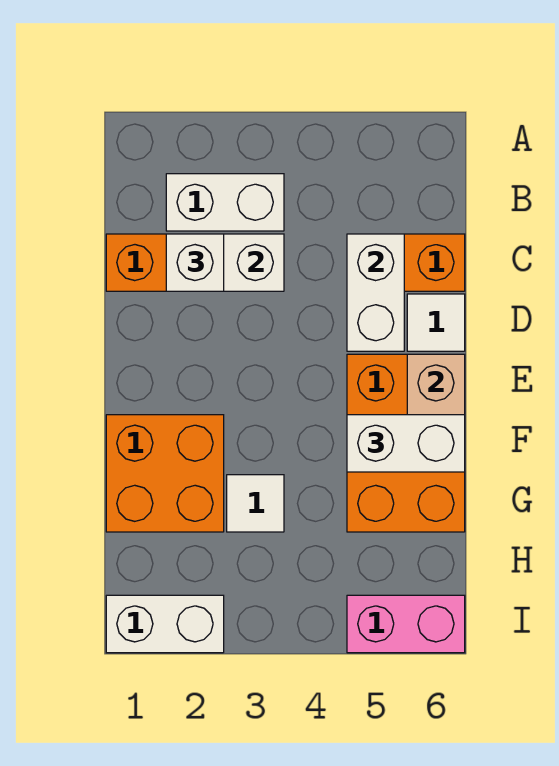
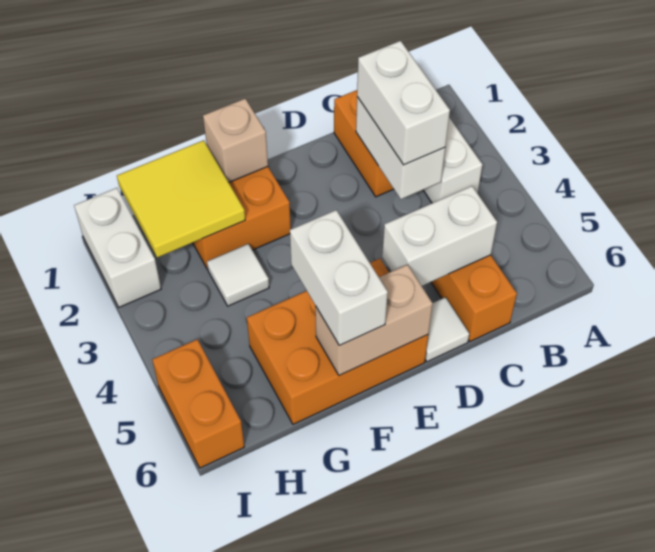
white brick C2 level 3 -> white brick C2:C3 level 3
none -> tan brick F1 level 2
none -> yellow tile G1:H2 level 2
pink brick I5:I6 level 1 -> orange brick I5:I6 level 1

